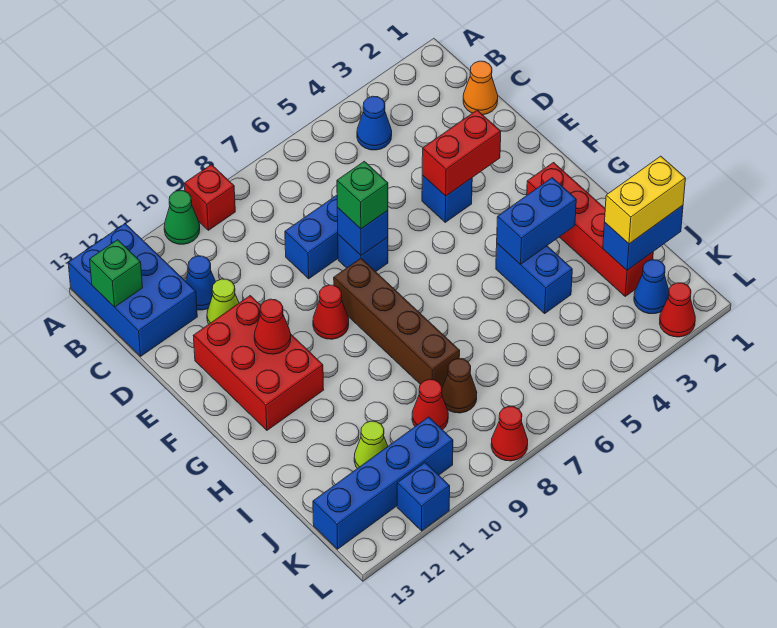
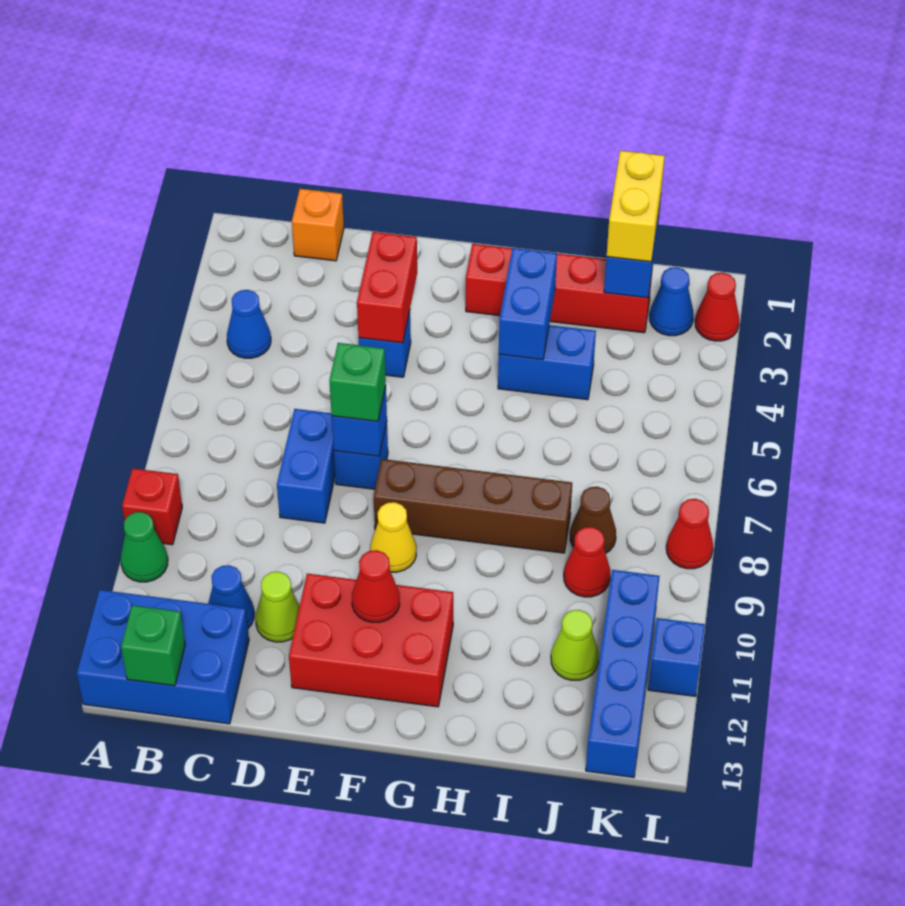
orange cone C1 level 1 -> orange brick C1 level 1
red cone F9 level 1 -> yellow cone F9 level 1

